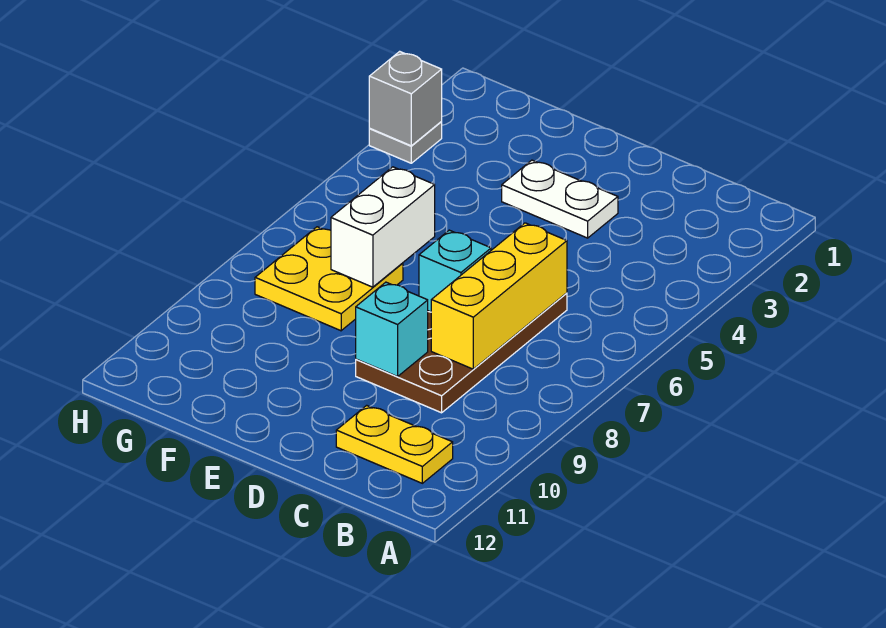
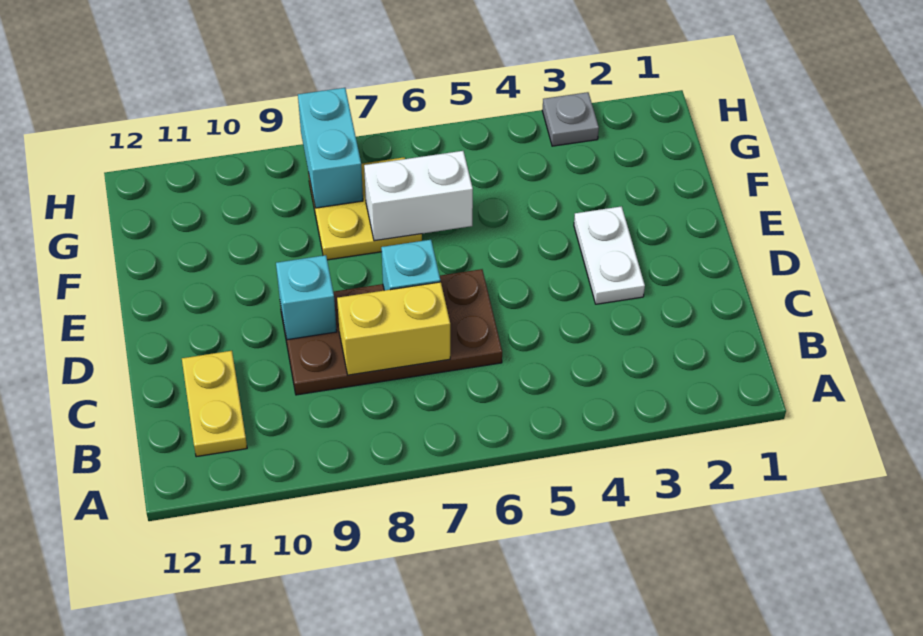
yellow brick C6:C8 level 2 -> yellow brick C7:C8 level 2
none -> cyan brick G8:H8 level 2
grey brick H3 level 2 -> none

